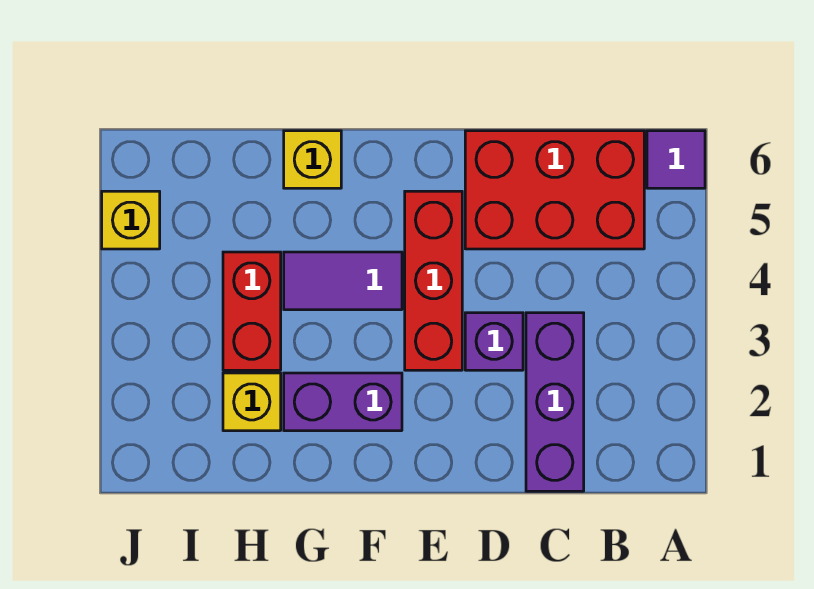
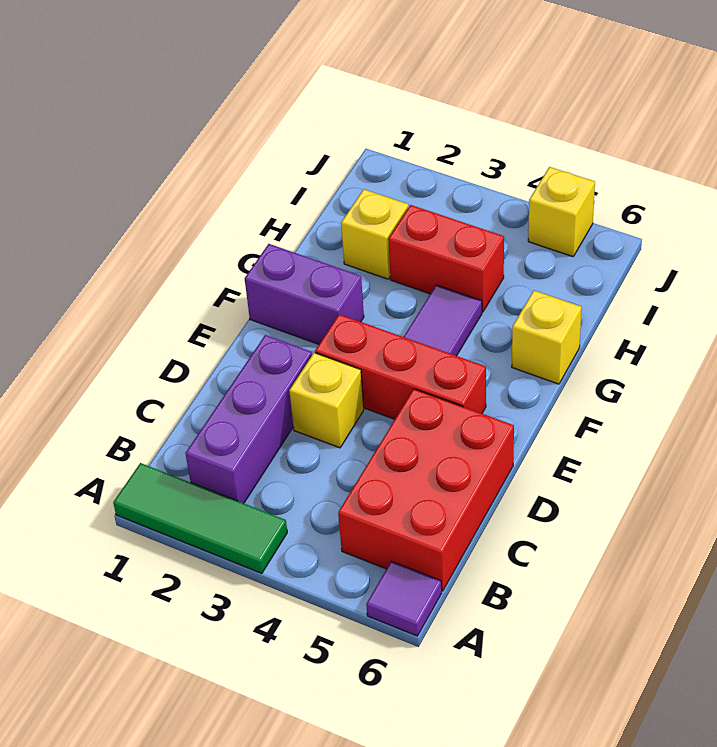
none -> green tile A1:A3 level 1
purple brick C1:C3 level 1 -> purple brick B2:D2 level 1
purple brick D3 level 1 -> yellow brick D3 level 1
purple brick F2:G2 level 1 -> purple brick F1:F2 level 1

